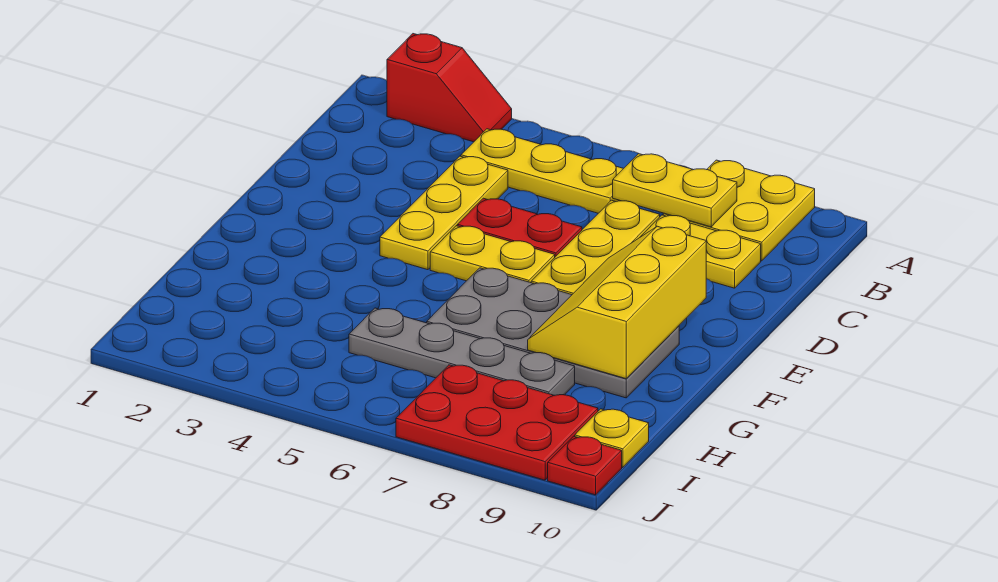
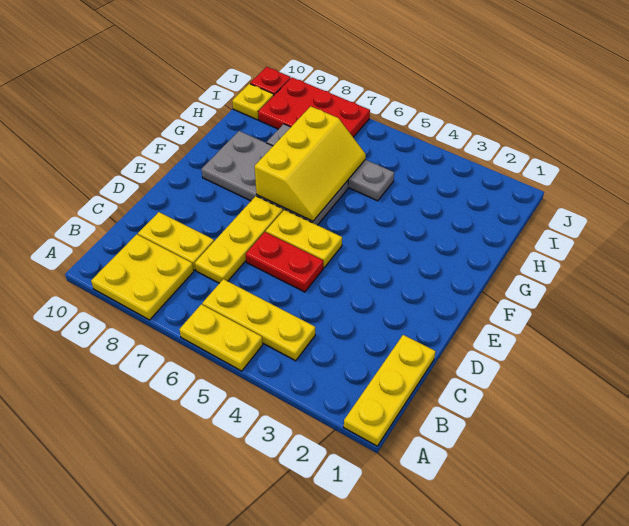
red slope A2:A3 level 1 top 2 -> none
yellow plate B7:B8 level 2 -> yellow plate A5:A6 level 1
yellow plate C4:E4 level 1 -> yellow plate A1:C1 level 1
yellow slope E8:G9 level 2 top 9 -> yellow slope F6:H7 level 2 top 7

